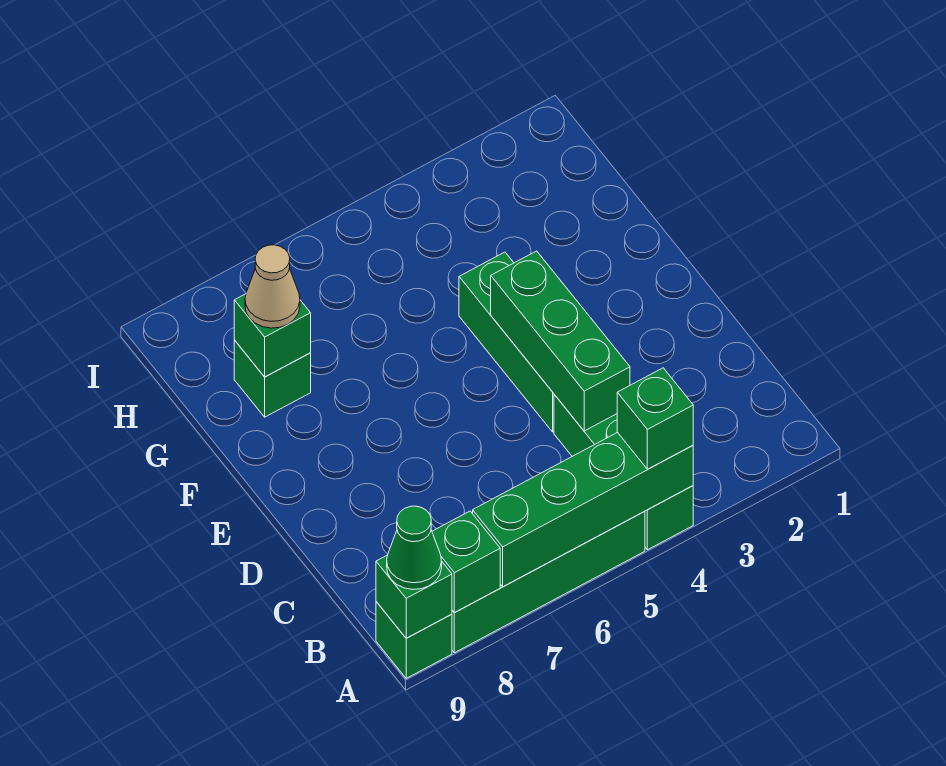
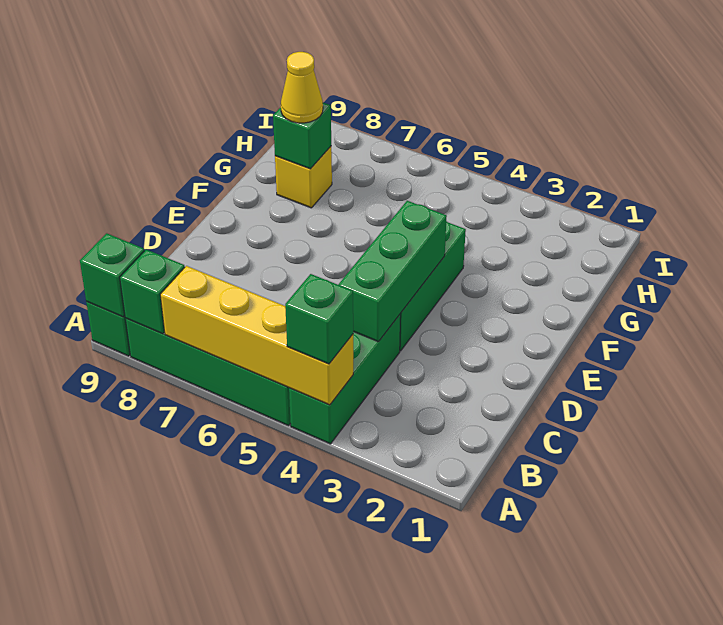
green brick A4:A7 level 2 -> yellow brick A4:A7 level 2
green cone A9 level 3 -> none
green brick G8 level 1 -> yellow brick G8 level 1
tan cone G8 level 3 -> yellow cone G8 level 3

